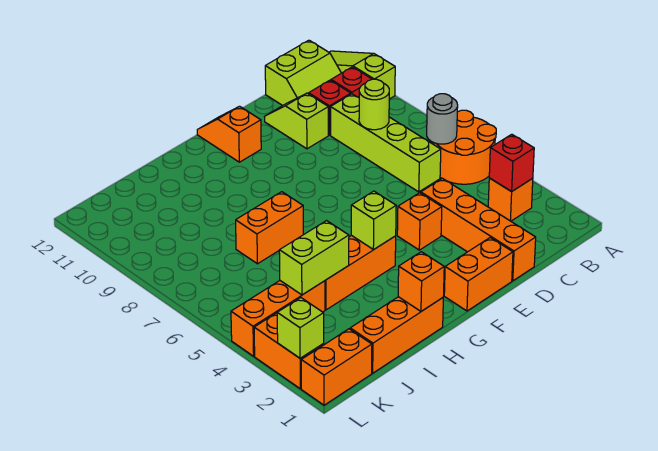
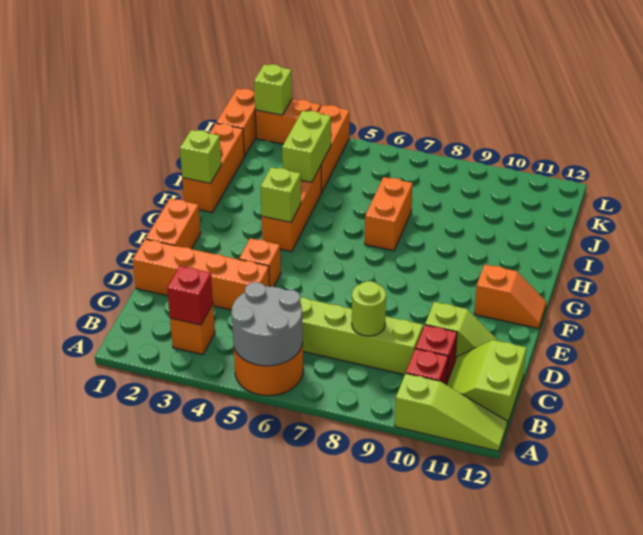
grey round brick B6 level 2 -> grey round brick A5:B6 level 2
orange brick H1 level 2 -> lime brick H1 level 2

